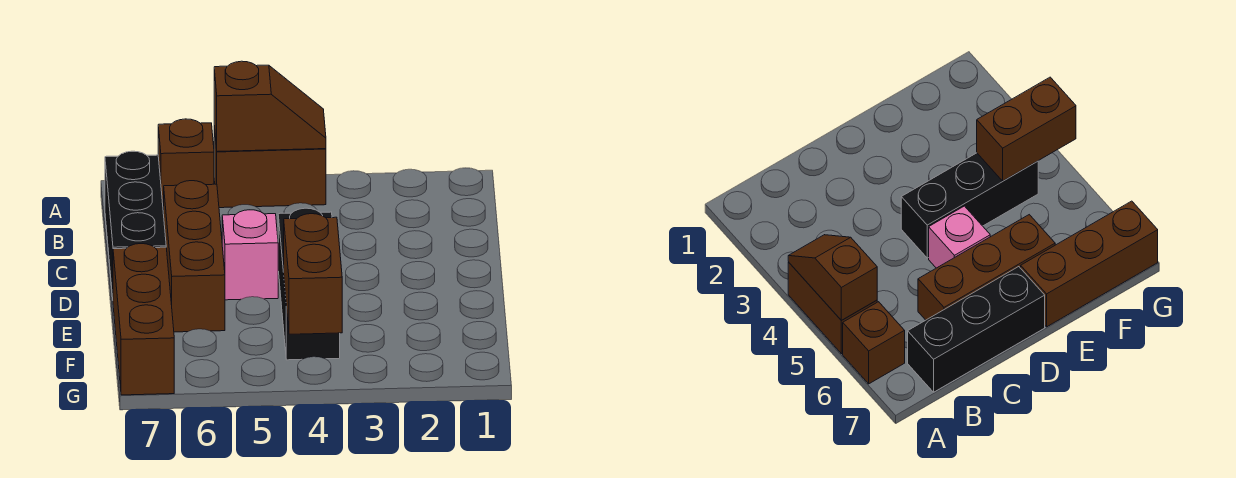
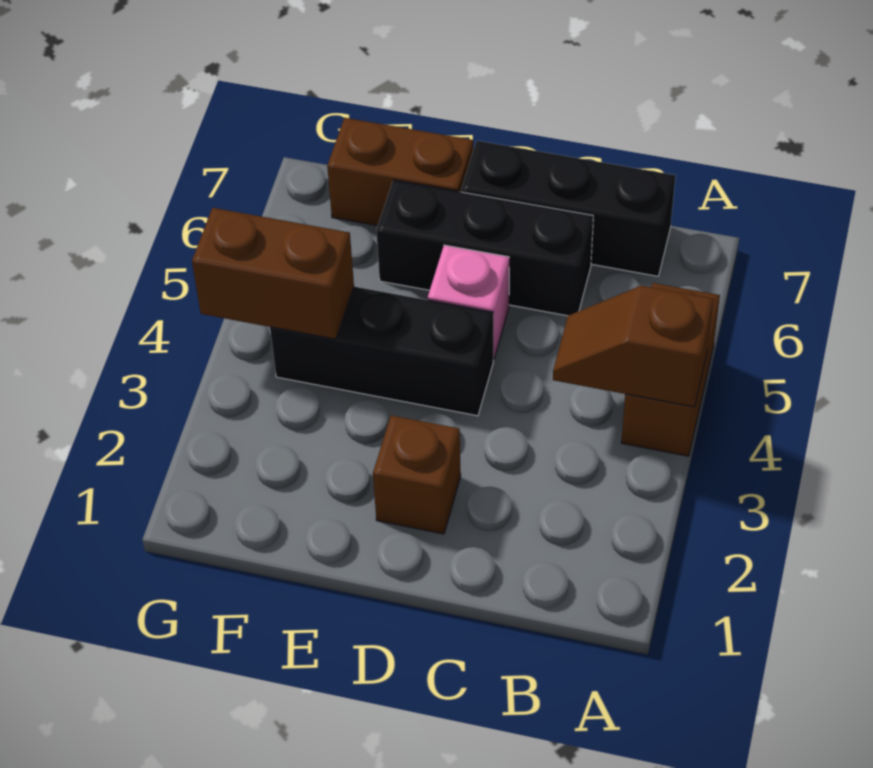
brown slope A4:A5 level 2 top 5 -> brown slope A4:B4 level 2 top A
brown brick A6 level 1 -> brown brick D2 level 1
brown brick C6:E6 level 1 -> black brick C6:E6 level 1
brown brick E7:G7 level 1 -> brown brick E7:F7 level 1

